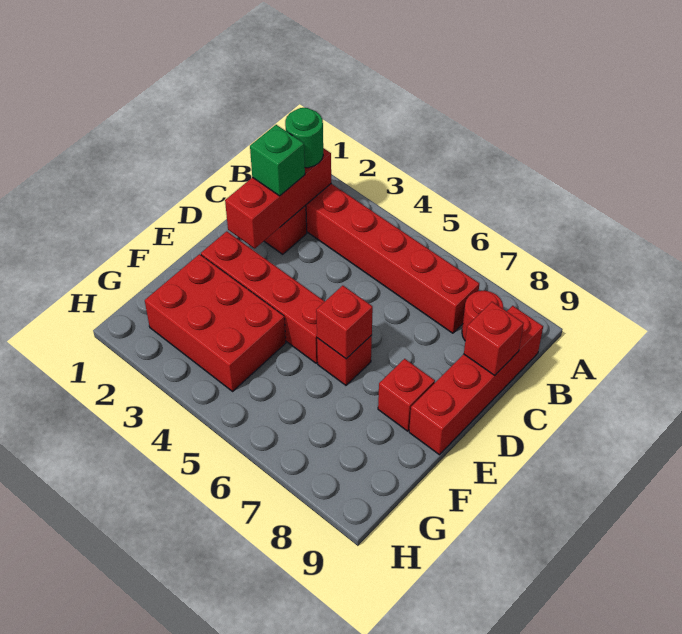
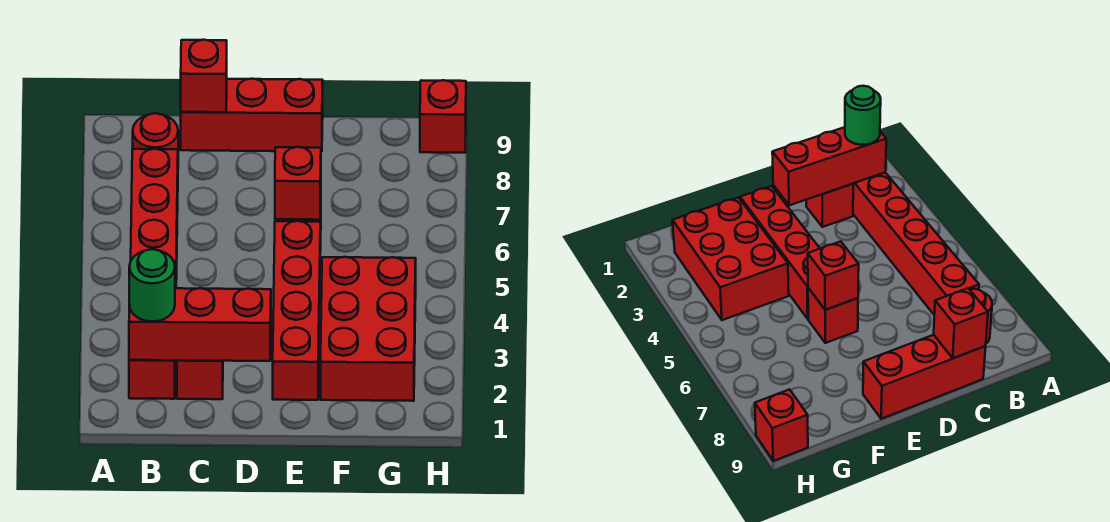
red brick B9:E9 level 1 -> red brick C9:E9 level 1
green brick C2 level 3 -> none
red brick E8 level 1 -> red brick H9 level 1

